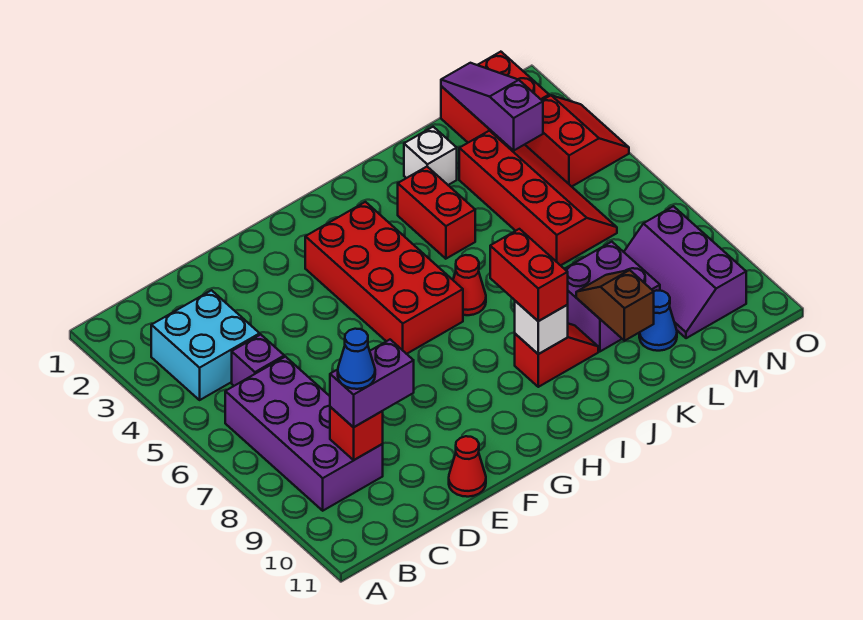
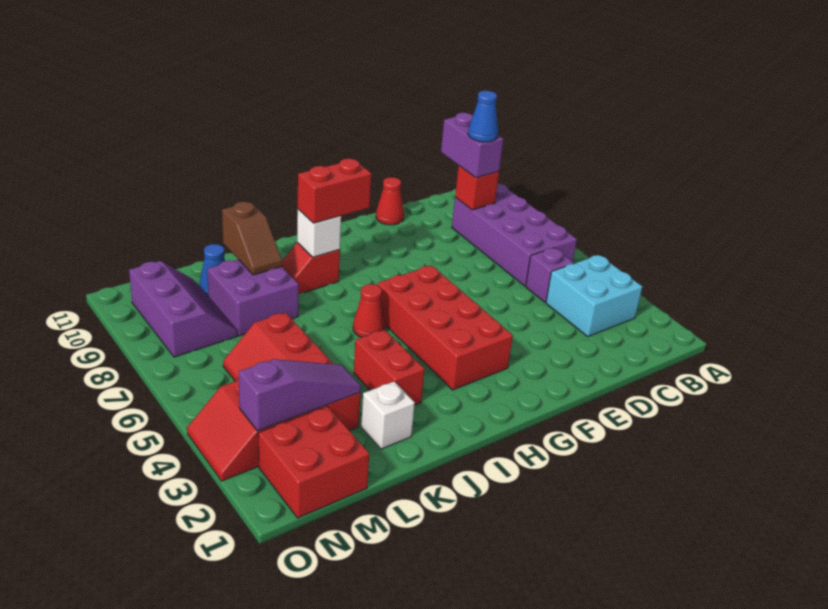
purple brick C9:D9 level 3 -> purple brick C9:C10 level 3
red brick I8:I9 level 3 -> red brick H9:I9 level 3
purple slope M1:M3 level 2 top 3 -> purple slope L3:N3 level 2 top N

